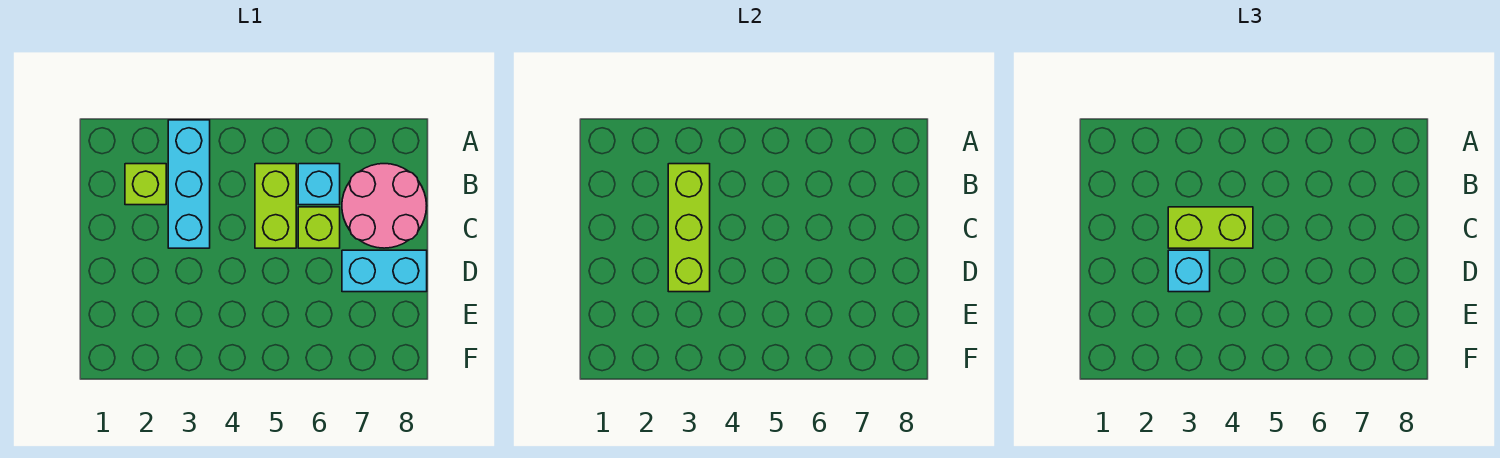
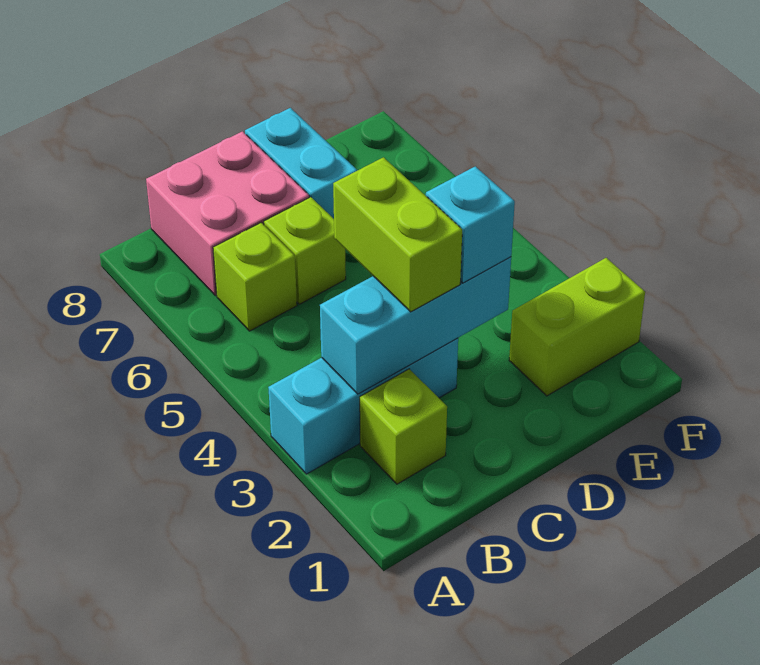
lime brick B3:D3 level 2 -> cyan brick B3:D3 level 2
lime brick B5:C5 level 1 -> lime brick E2:F2 level 1
cyan brick B6 level 1 -> lime brick B6 level 1
pink round brick B7:C8 level 1 -> pink brick B7:C8 level 1

